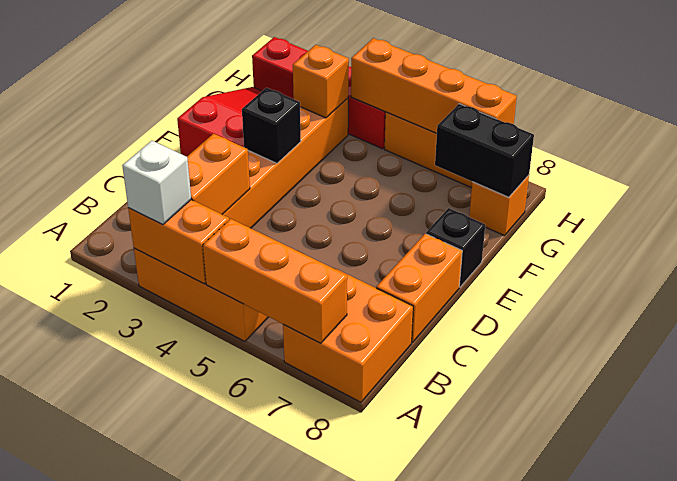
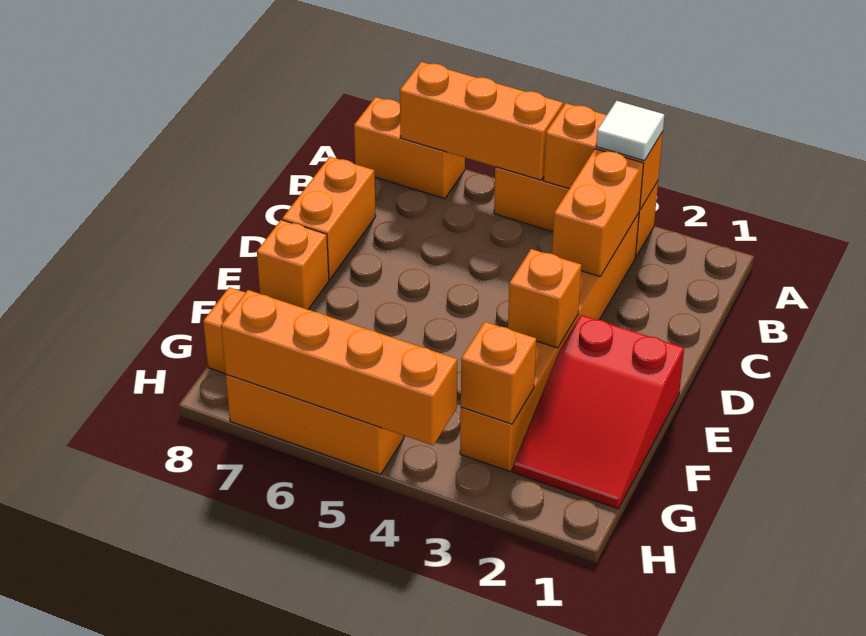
white brick A3 level 3 -> white tile A3 level 3
orange brick A7:B8 level 1 -> orange brick A7:A8 level 1
black brick E3 level 2 -> orange brick E3 level 2
black brick E8 level 1 -> orange brick E8 level 1
black brick G7:G8 level 2 -> none
red brick H1:H4 level 1 -> none

